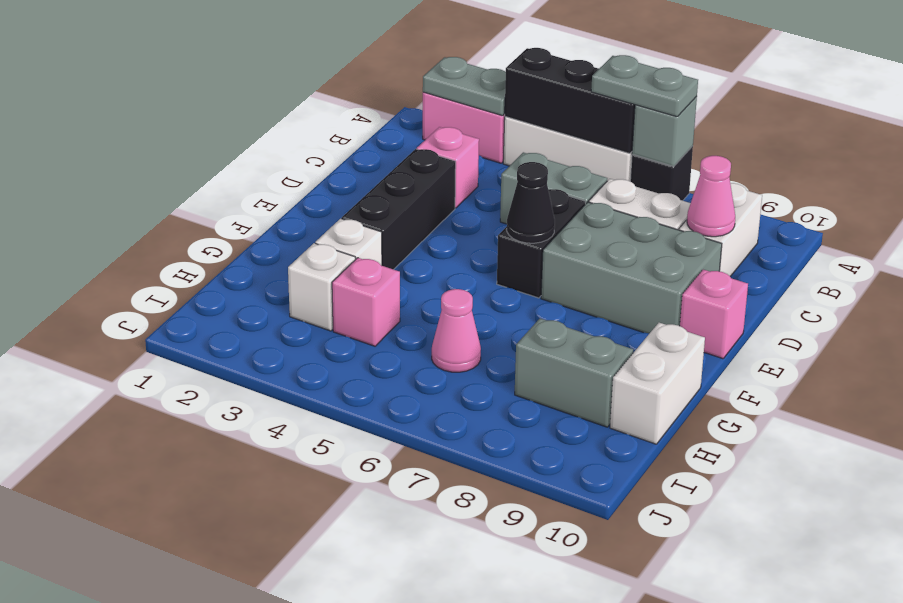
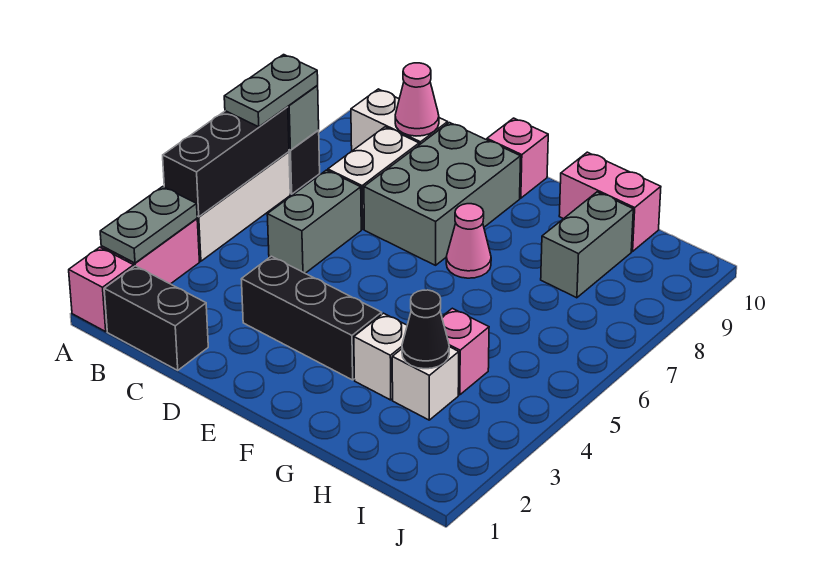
pink brick C3 level 1 -> pink brick A1 level 1
black brick D6:E6 level 1 -> black brick B1:C1 level 1
black cone E6 level 2 -> black cone H3 level 2
white brick G10:H10 level 1 -> pink brick G10:H10 level 1
pink cone H6 level 1 -> pink cone F7 level 1

